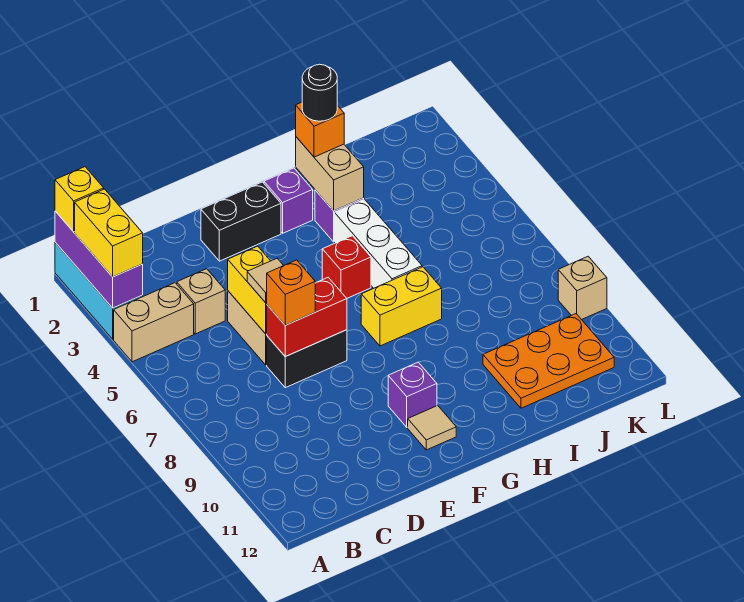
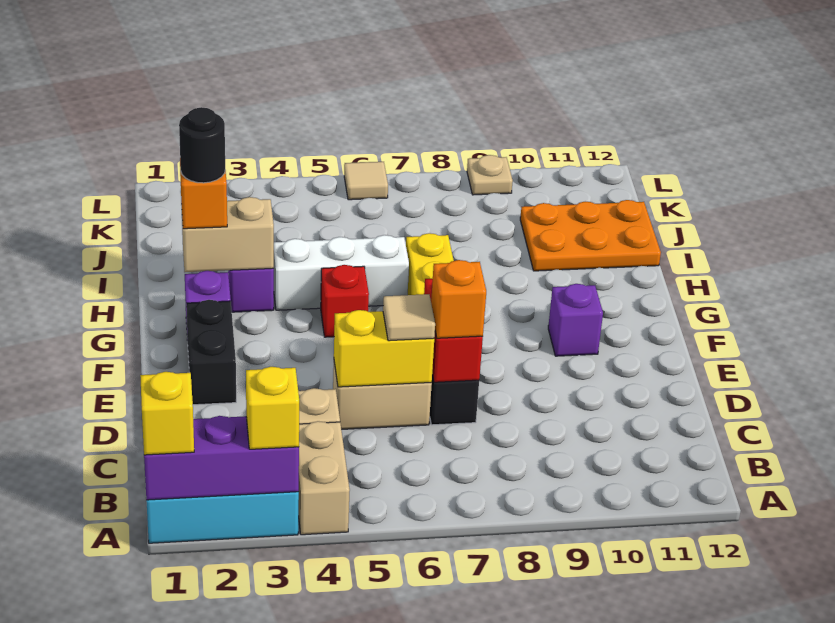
yellow brick A2:A3 level 3 -> yellow brick A3 level 3
tan tile F11 level 1 -> tan tile L6 level 1
orange plate I10:K11 level 1 -> orange plate I10:J12 level 1
tan brick L9 level 1 -> tan plate L9 level 1

